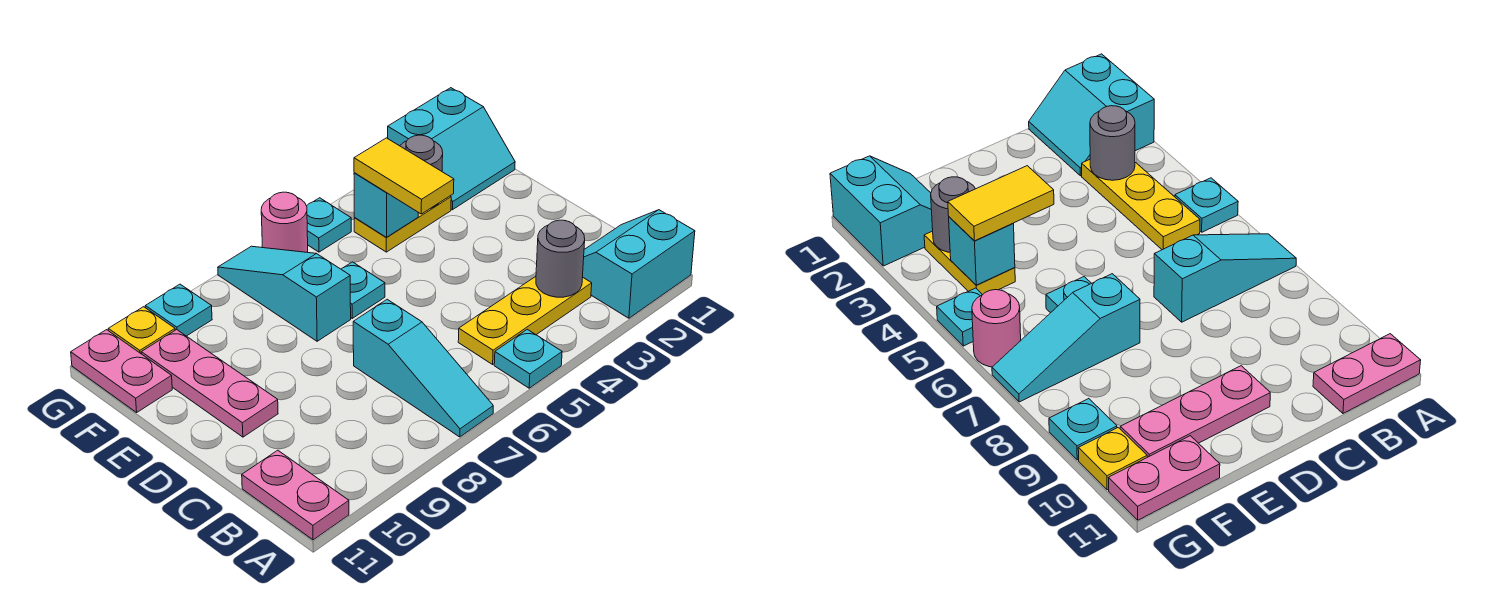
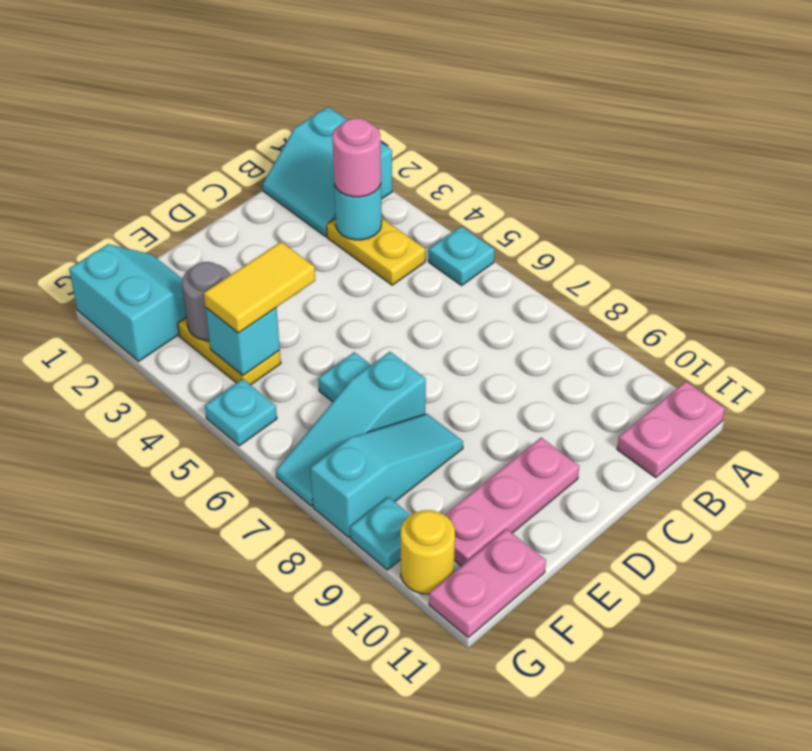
cyan slope A7:C7 level 1 top C -> cyan slope E8:G8 level 1 top G
yellow plate B3:B5 level 1 -> yellow plate B3:B4 level 1
grey round brick B3 level 2 -> cyan round brick B3 level 2
pink round brick G6 level 1 -> pink round brick B3 level 3
yellow plate G10 level 1 -> yellow round brick G10 level 1

